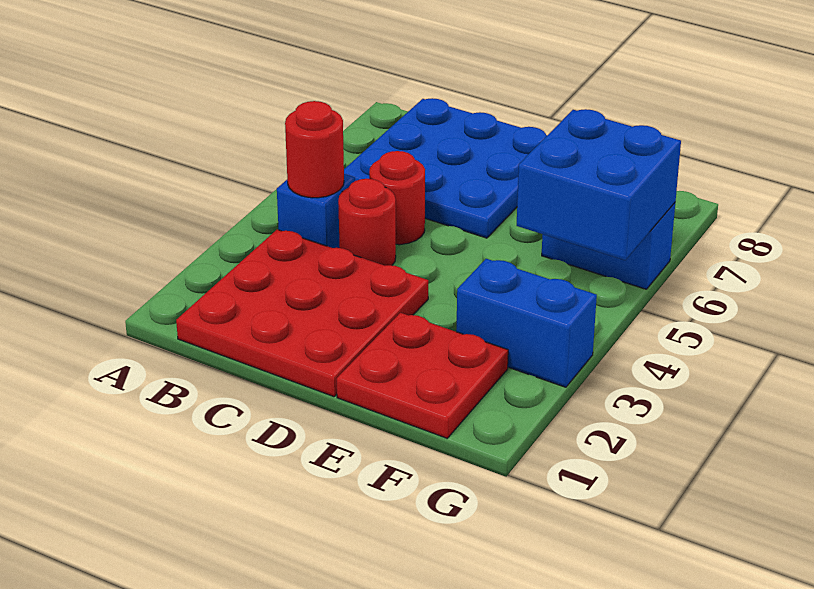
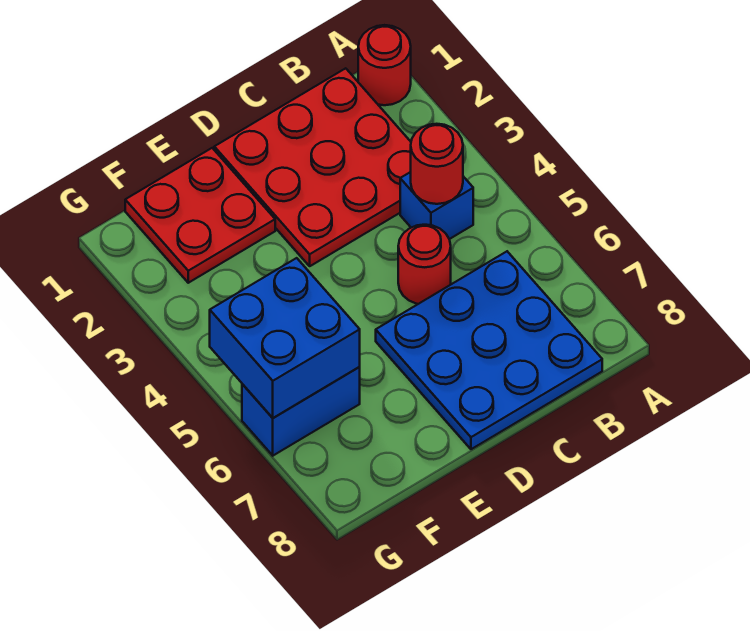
red round brick C4 level 1 -> red round brick A1 level 1
blue brick F3:G3 level 1 -> none

